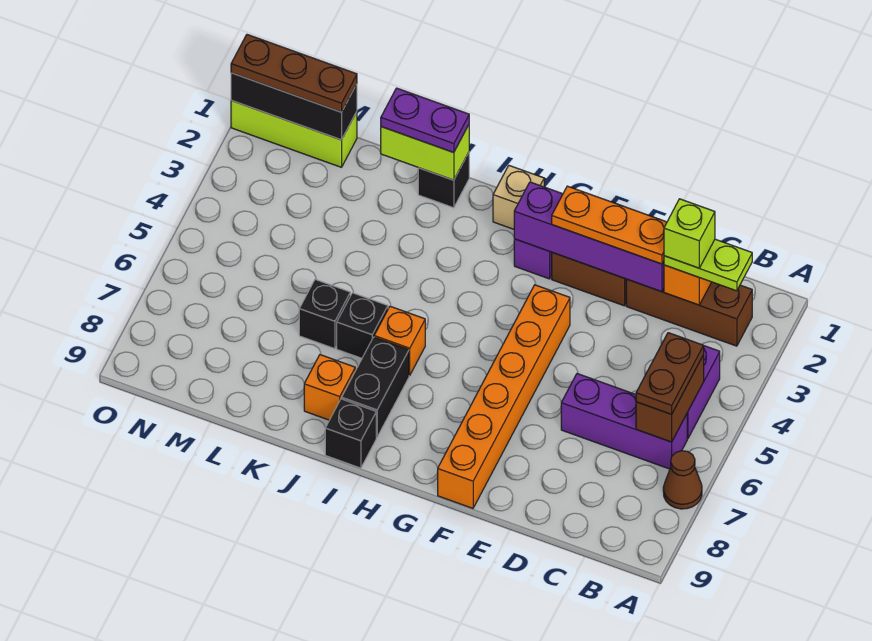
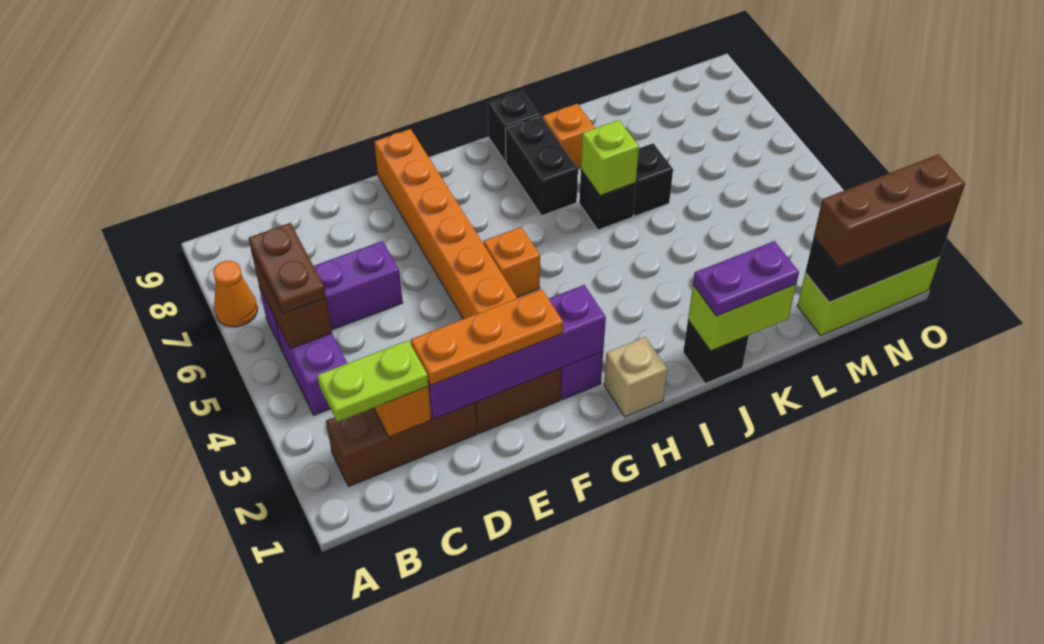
brown cone A7 level 1 -> orange cone A7 level 1
lime brick C2 level 4 -> lime brick J6 level 2
orange brick I6 level 1 -> orange brick G5 level 1
brown plate M1:O1 level 3 -> brown brick M1:O1 level 3

